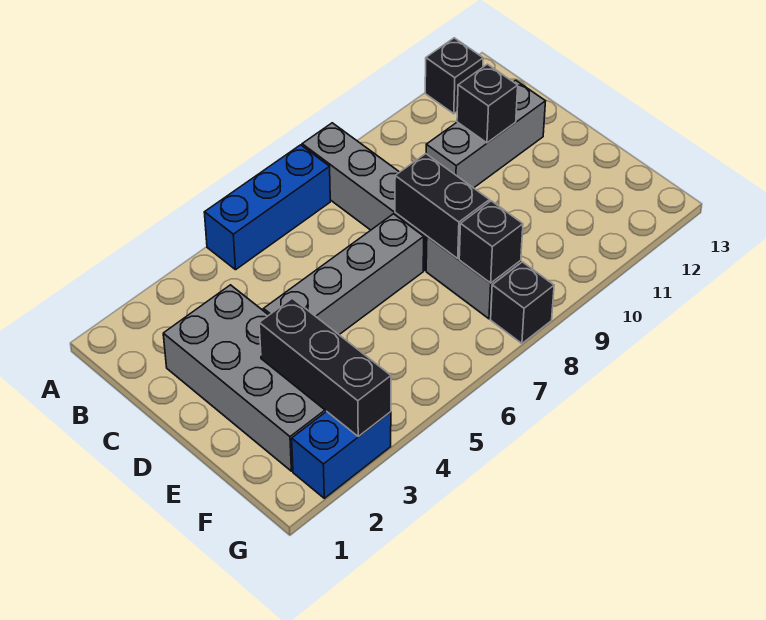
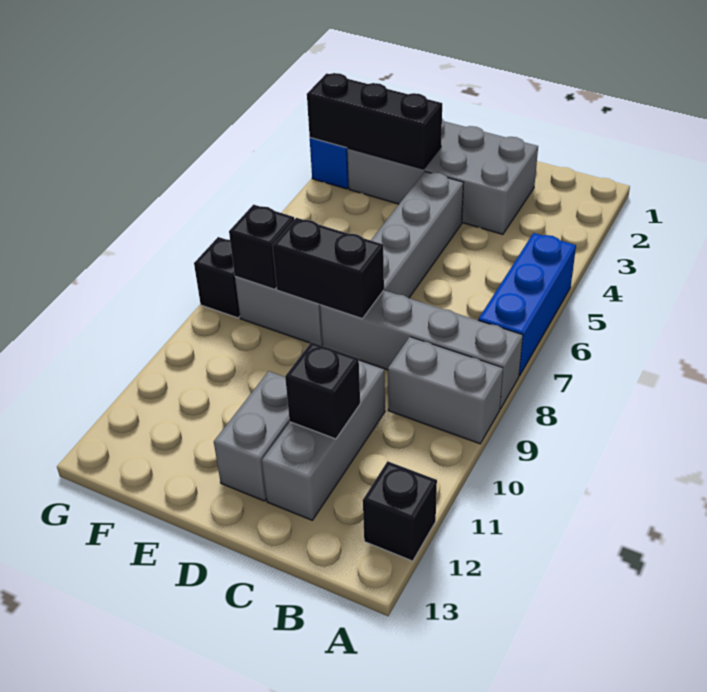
none -> grey brick A9:B9 level 1
none -> grey brick D11:D12 level 1

